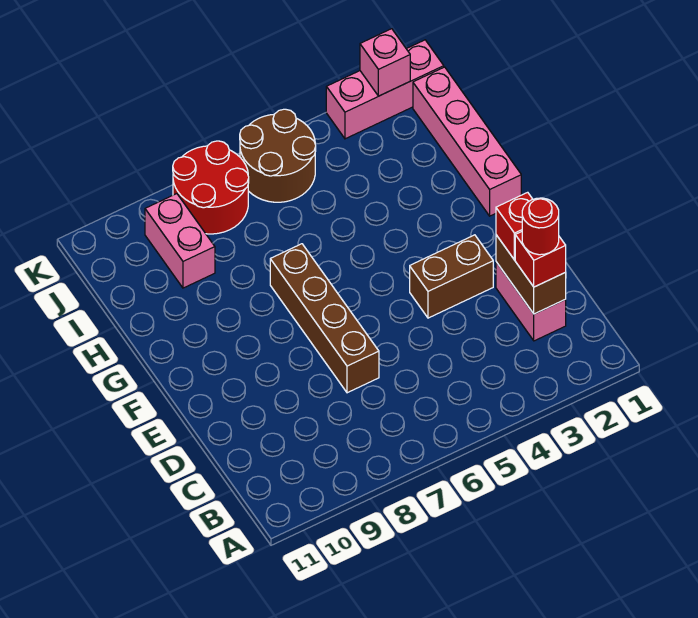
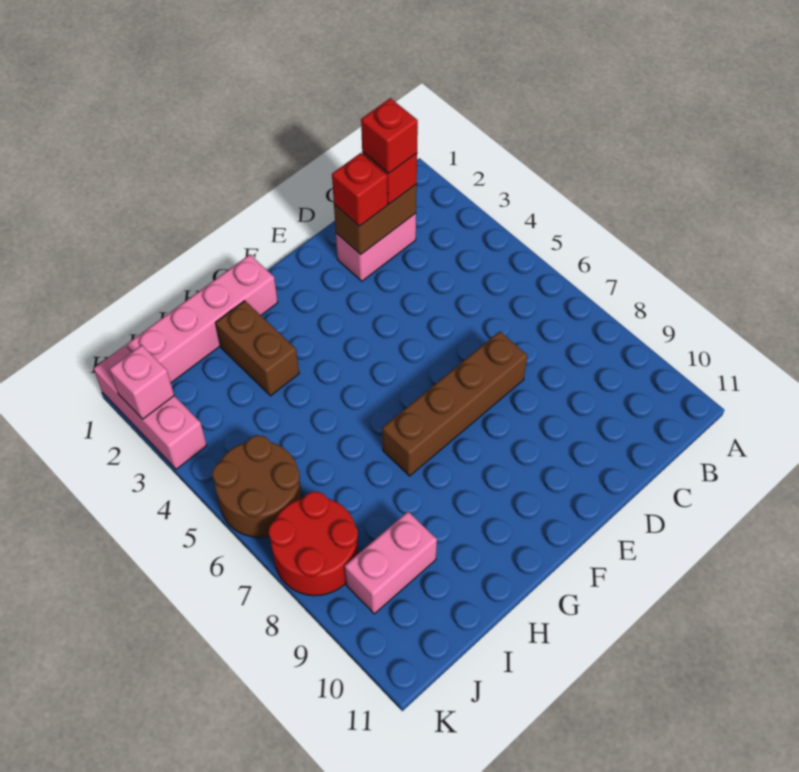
red round brick C2 level 4 -> red brick C2 level 4
brown brick E3:E4 level 1 -> brown brick H2:H3 level 1

